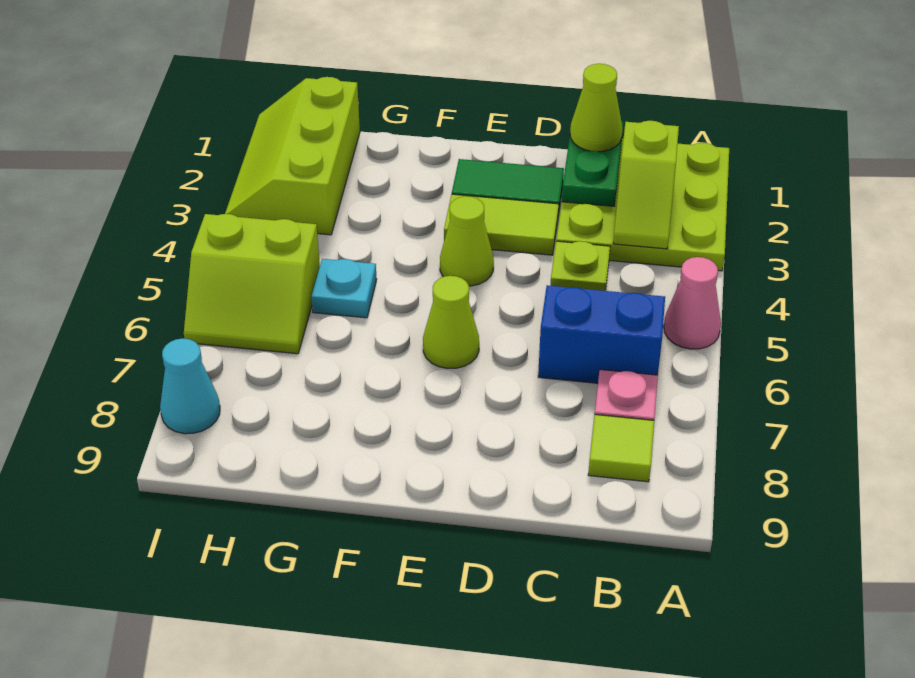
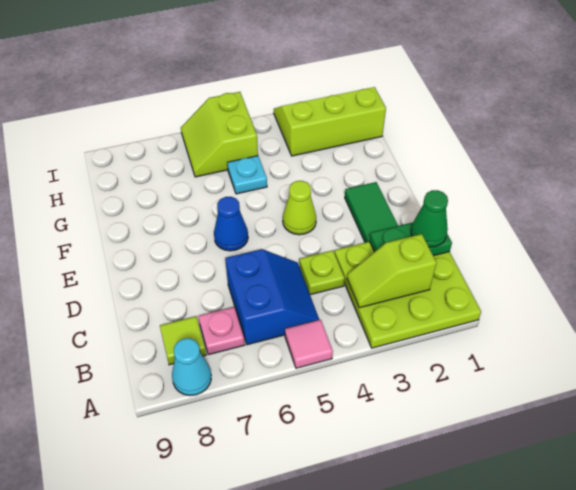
pink cone A5 level 1 -> pink tile A5 level 1
lime cone C1 level 3 -> green cone C1 level 3
lime tile D3:E3 level 1 -> none
lime cone E6 level 1 -> blue cone E6 level 1
cyan cone I8 level 1 -> cyan cone A8 level 1

